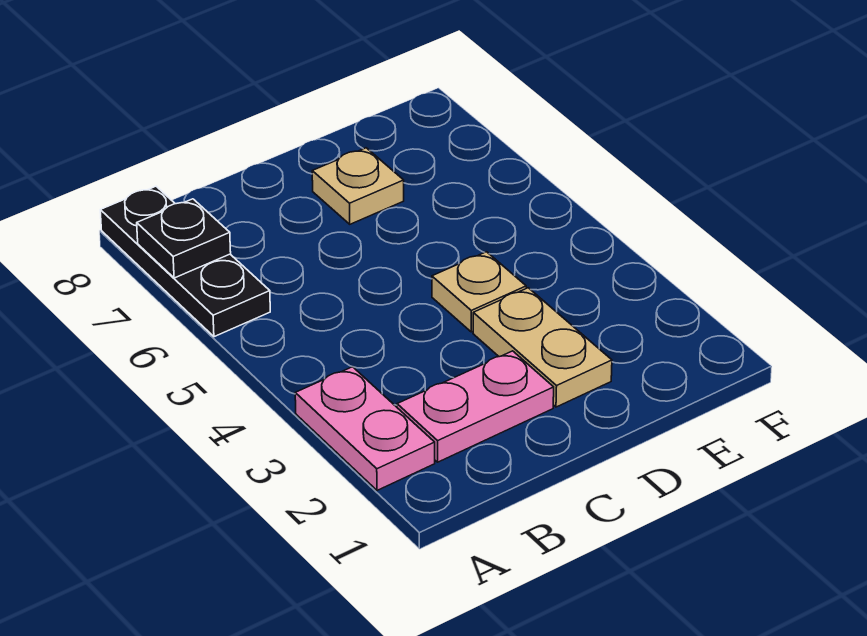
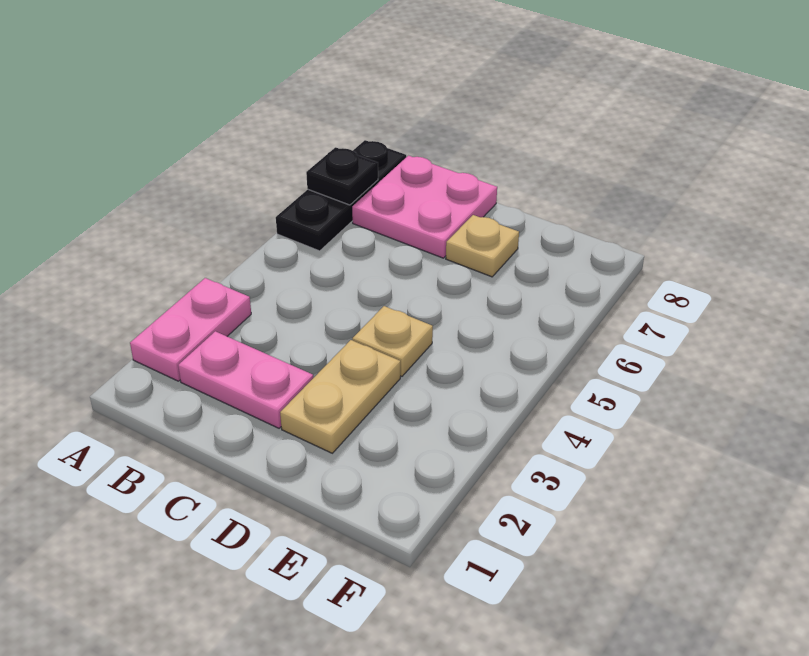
none -> pink plate B7:C8 level 1

